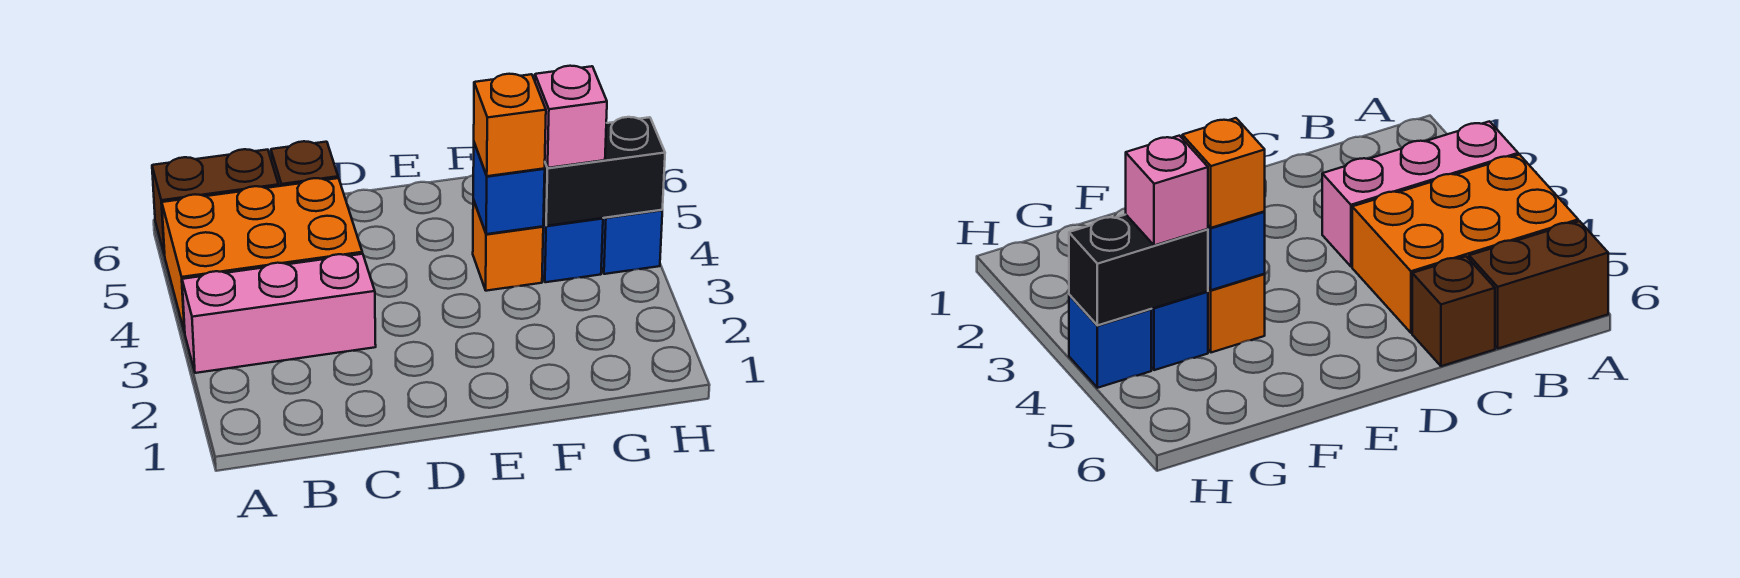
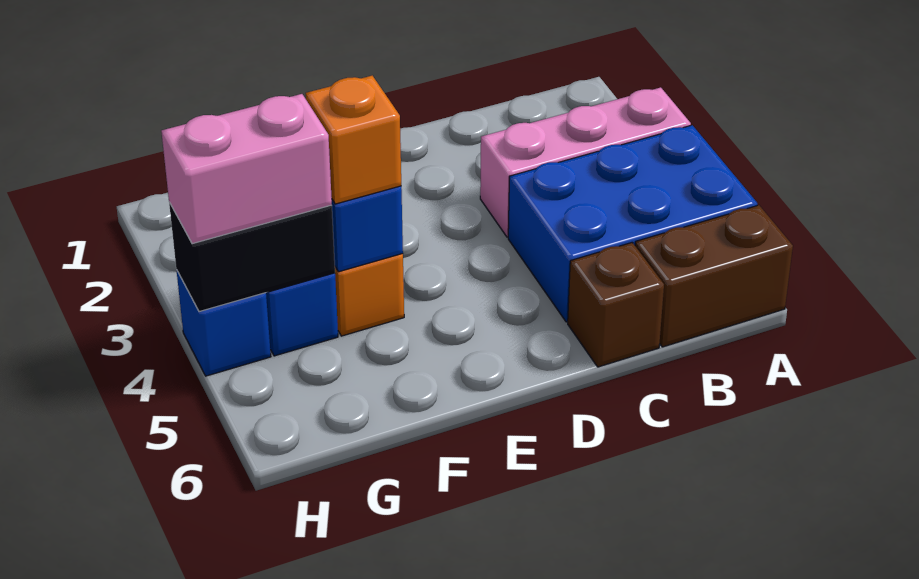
orange brick A4:C5 level 1 -> blue brick A4:C5 level 1
pink brick G4 level 3 -> pink brick G4:H4 level 3

